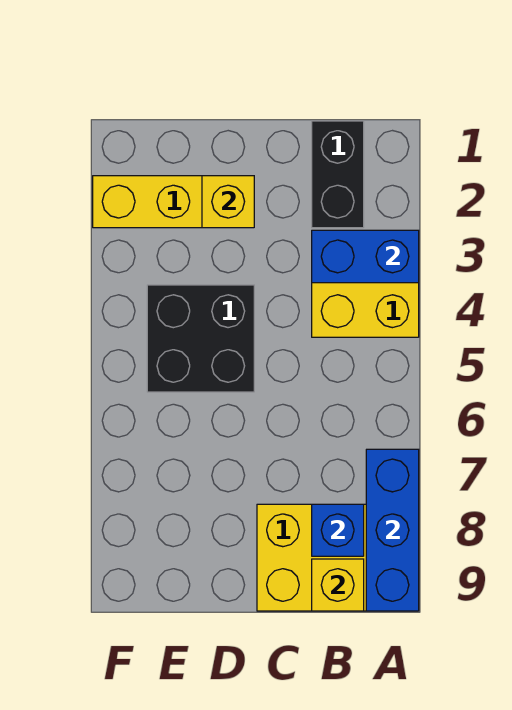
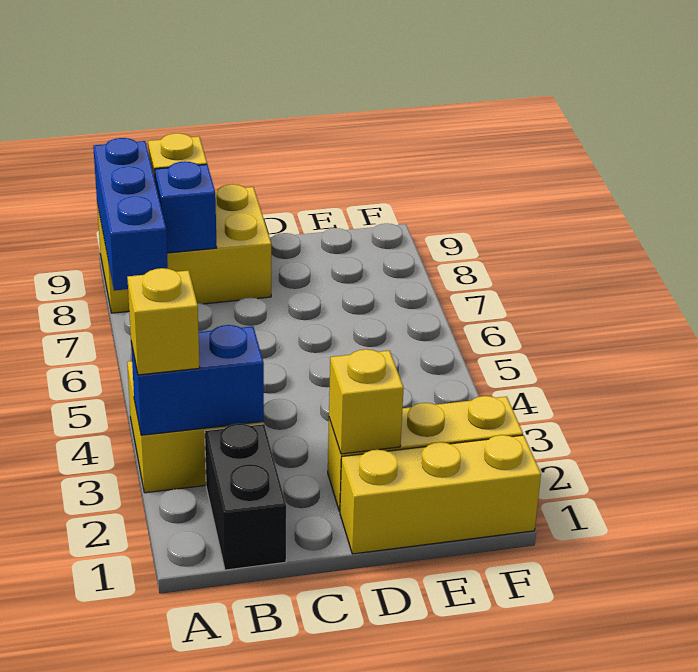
none -> yellow brick A3 level 3
none -> yellow brick D1:F1 level 1
black brick D4:E5 level 1 -> none

